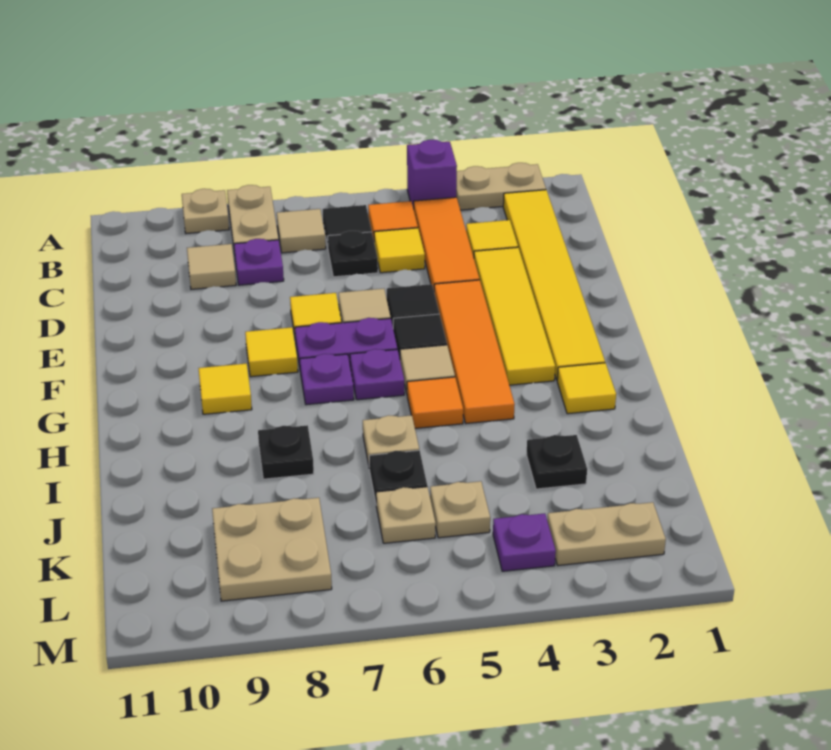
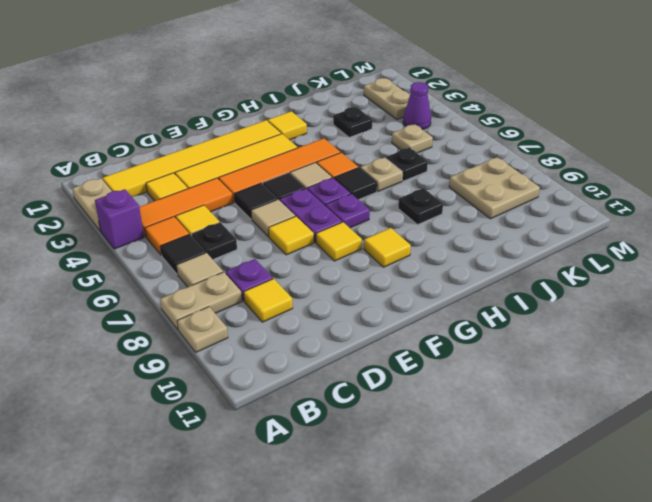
tan tile C9 level 1 -> yellow tile C9 level 1
none -> black tile H6 level 1
tan plate K6 level 1 -> none
purple plate L4 level 1 -> purple cone L4 level 1

